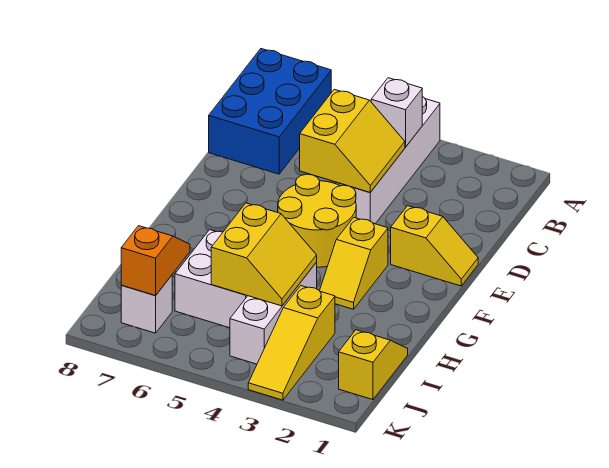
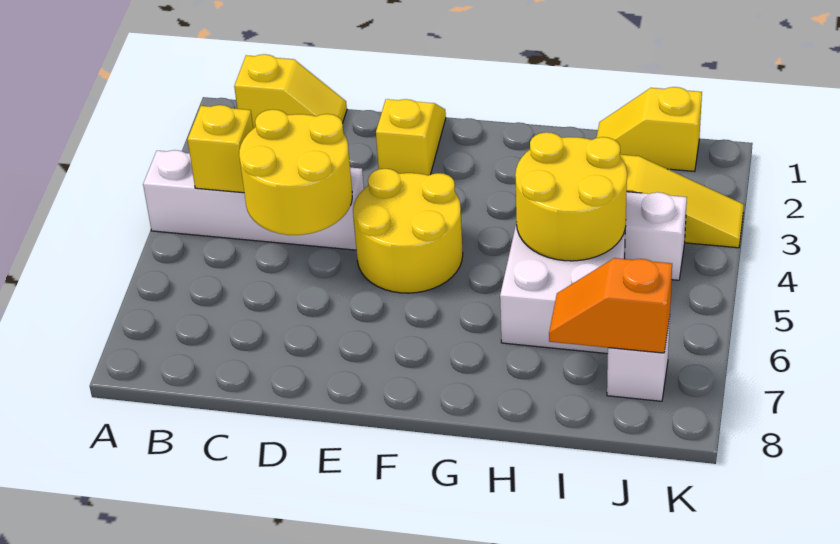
blue brick A7:C8 level 1 -> none
white brick B4 level 2 -> yellow brick B4 level 2
yellow slope C4:D5 level 2 top 5 -> yellow round brick C4:D5 level 2
yellow slope F3:G3 level 1 top F -> yellow slope B1:C1 level 1 top B
yellow slope H4:I5 level 2 top 5 -> yellow round brick H4:I5 level 2

